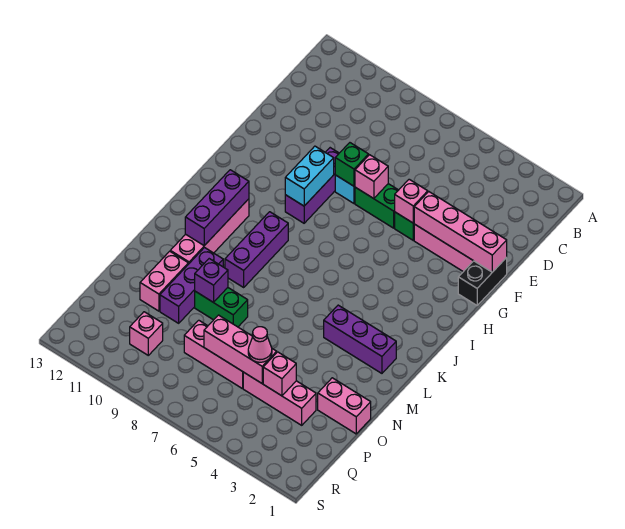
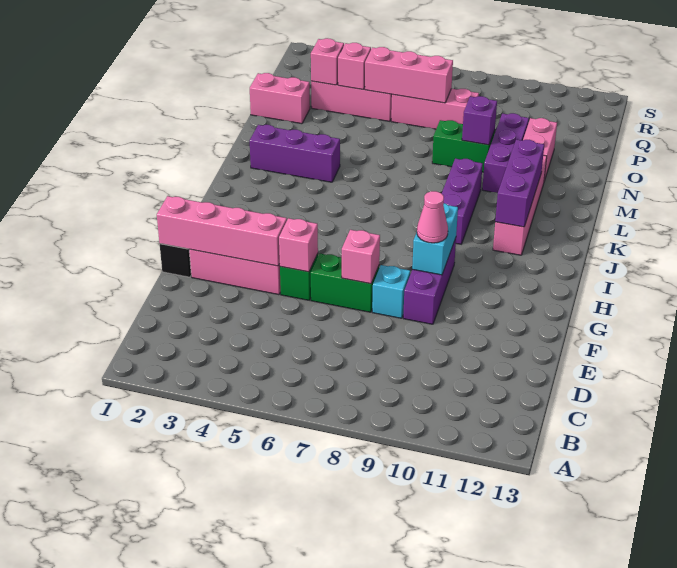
green brick F8 level 2 -> none
pink cone P5 level 3 -> pink cone G9 level 3
pink brick Q10 level 1 -> pink brick P3 level 2

